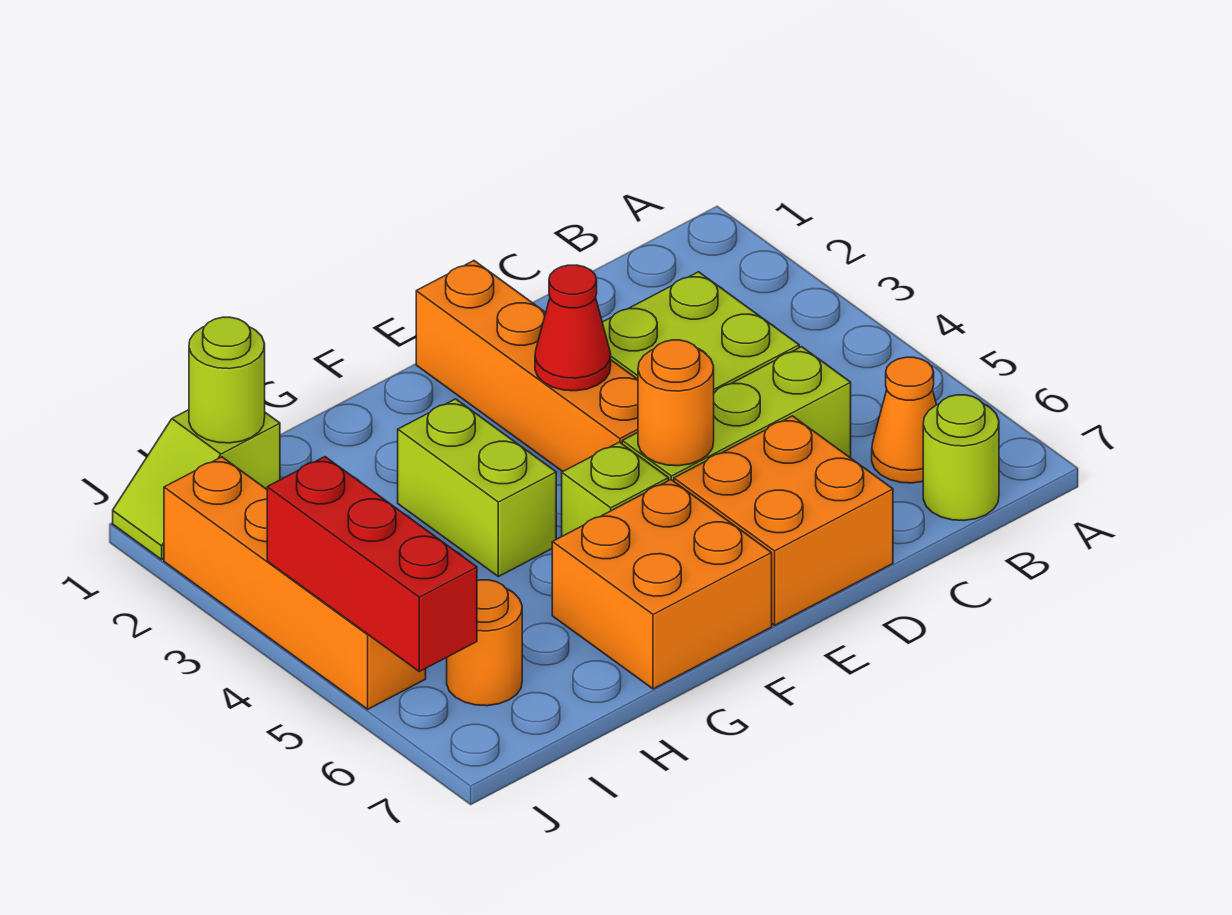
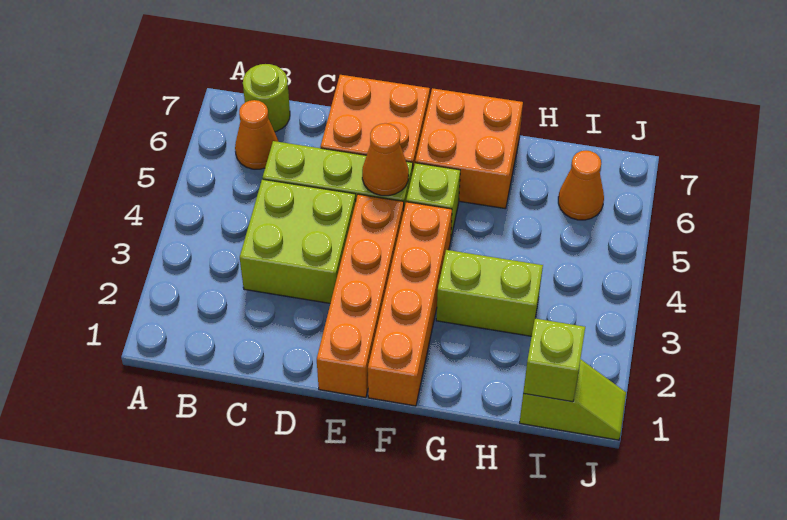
red cone E3 level 2 -> none
orange round brick E5 level 2 -> orange cone E5 level 2
lime brick G3:G4 level 1 -> lime brick G3:H3 level 1
lime round brick I1 level 2 -> lime brick I1 level 2
orange round brick I6 level 1 -> orange cone I6 level 1
orange brick J2:J5 level 1 -> orange brick F1:F4 level 1
red brick J4:J6 level 2 -> none

